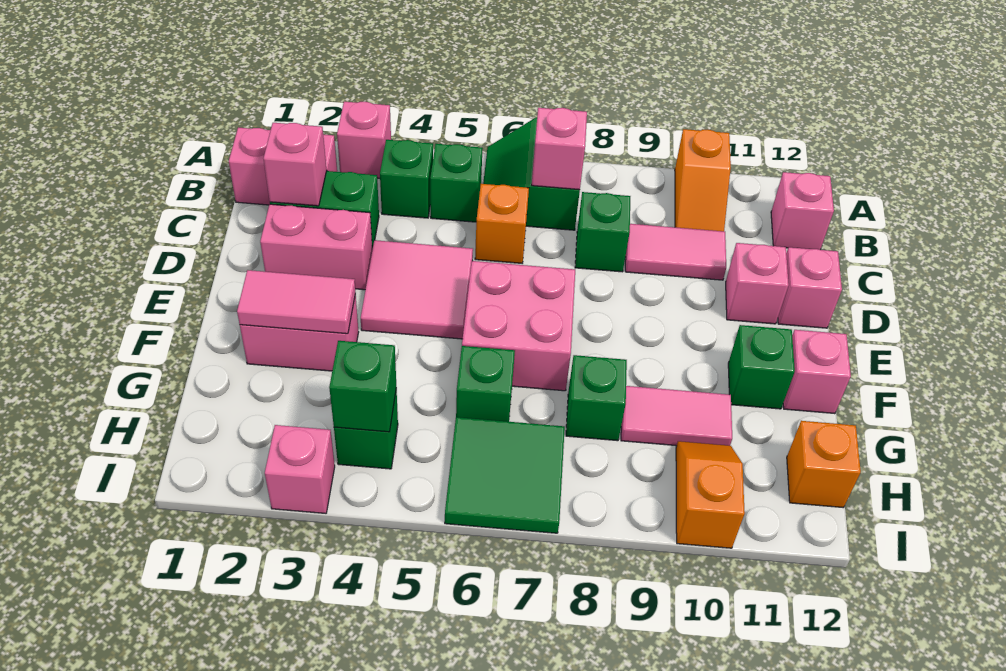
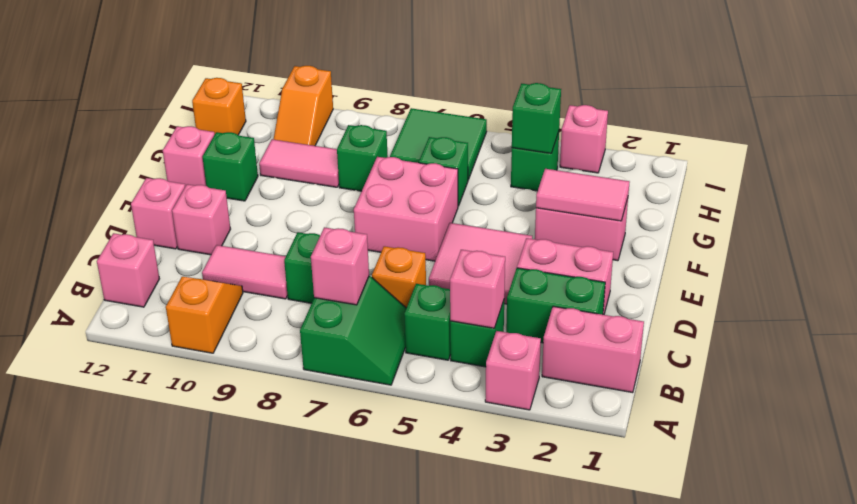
pink brick C2 level 2 -> pink brick B4 level 2

